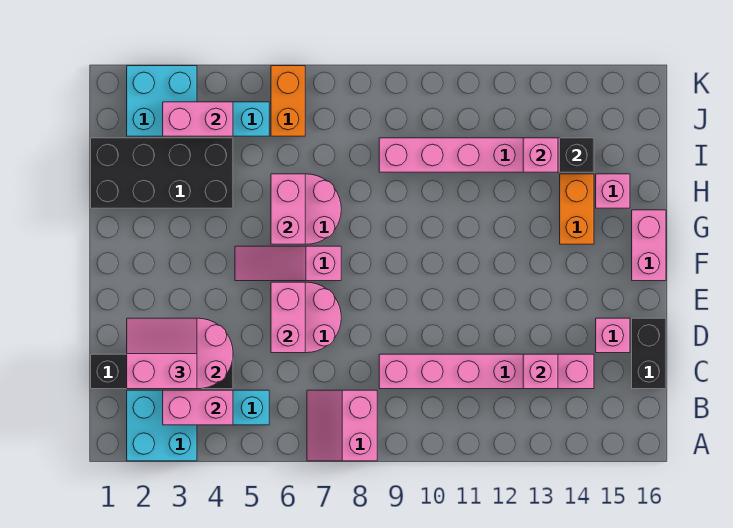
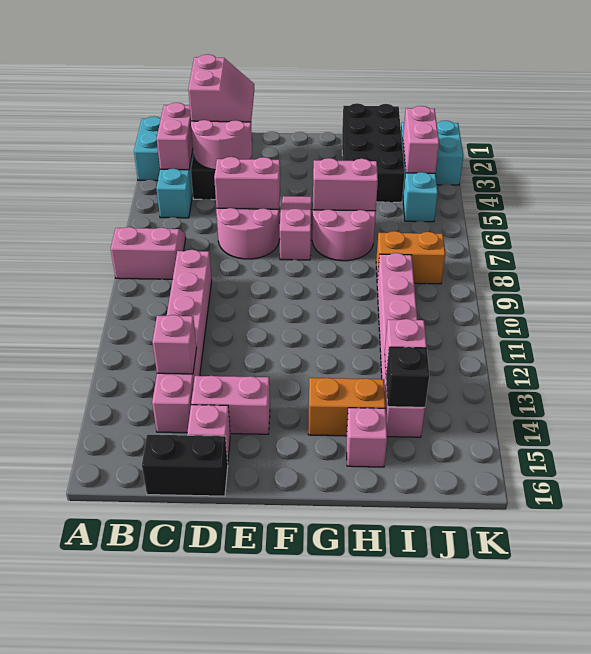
pink brick F16:G16 level 1 -> pink brick D14:E14 level 1
orange brick J6:K6 level 1 -> orange brick I8:J8 level 1

